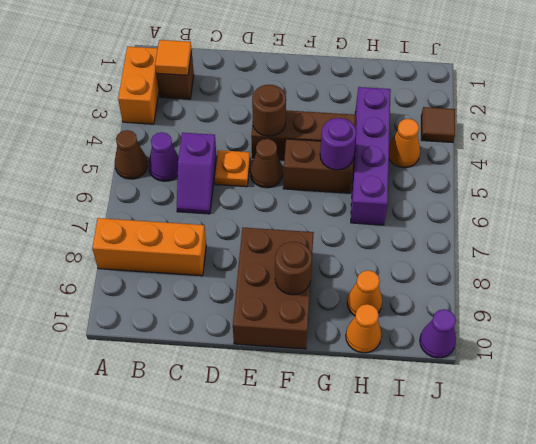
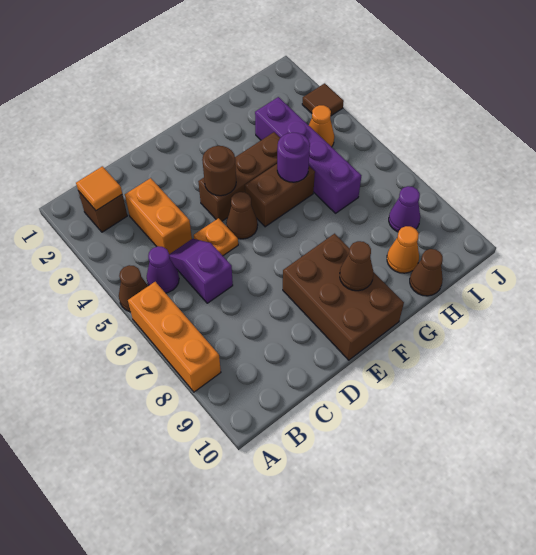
orange brick A2:A3 level 1 -> orange brick C3:C4 level 1
orange brick A8:C8 level 1 -> orange brick A6:A8 level 1
purple slope C5:C6 level 1 top 5 -> purple slope C5:C6 level 1 top 6
brown round brick F9 level 2 -> brown cone F9 level 2
orange cone H10 level 1 -> brown cone H10 level 1
purple cone J10 level 1 -> purple cone I8 level 1

